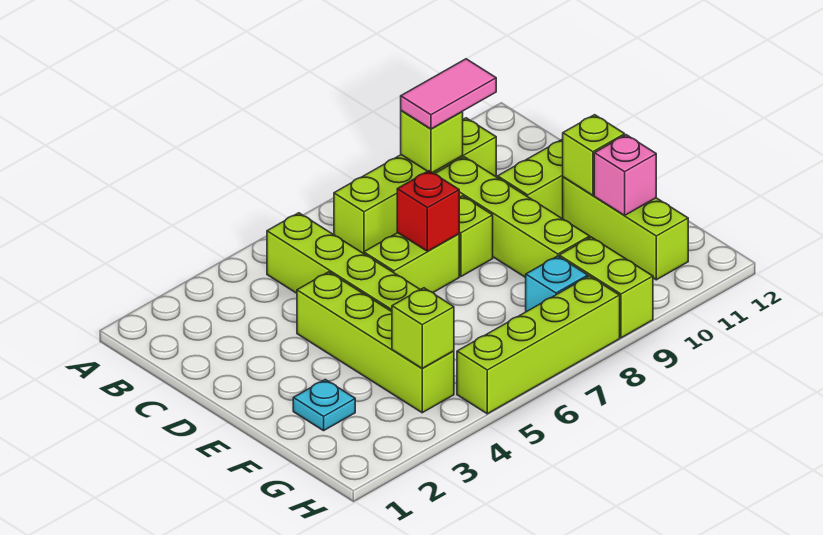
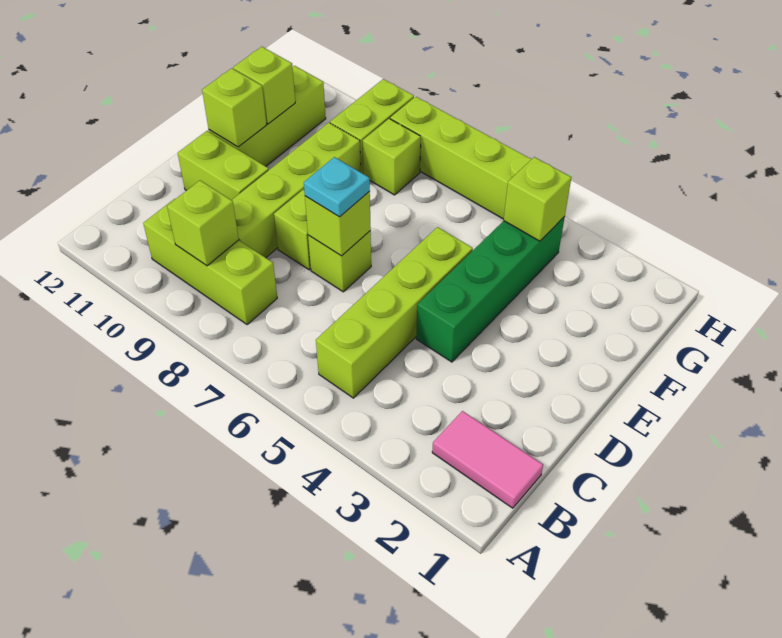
lime brick B7:B10 level 1 -> lime brick B8:B10 level 1
pink tile B9:B10 level 3 -> pink tile B1:B2 level 1
lime brick D4:G4 level 1 -> green brick D4:G4 level 1
lime brick D6:D7 level 1 -> lime brick D7 level 1
red brick D7 level 2 -> lime brick D7 level 2
cyan plate F2 level 1 -> cyan plate D7 level 3
pink brick F11 level 2 -> lime brick F11 level 2
cyan brick G8 level 1 -> lime brick G8 level 1

